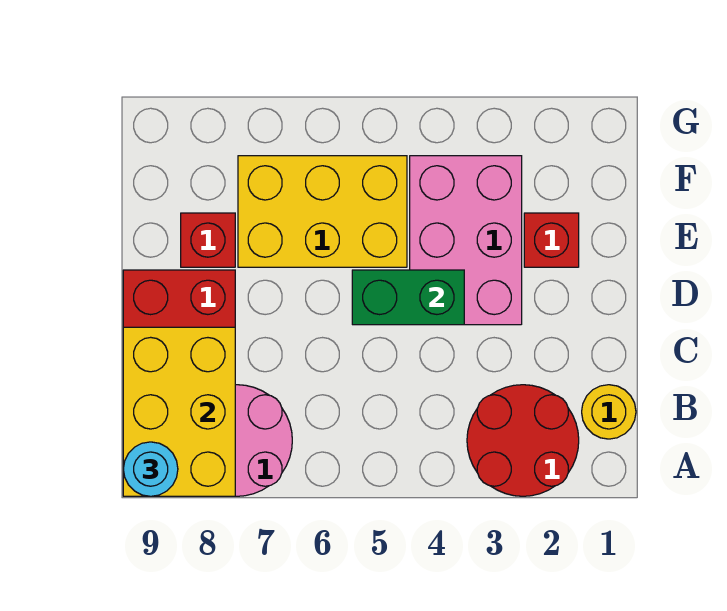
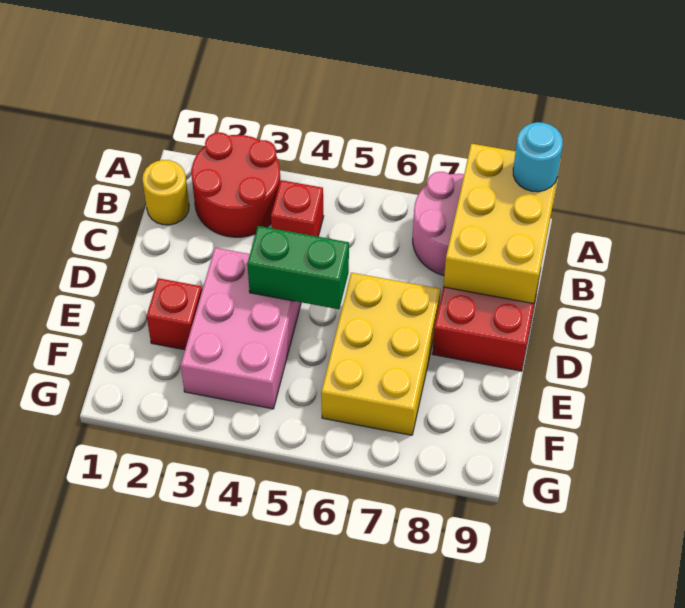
yellow brick E5:F7 level 1 -> yellow brick D6:F7 level 1
red brick E8 level 1 -> red brick B4 level 1

